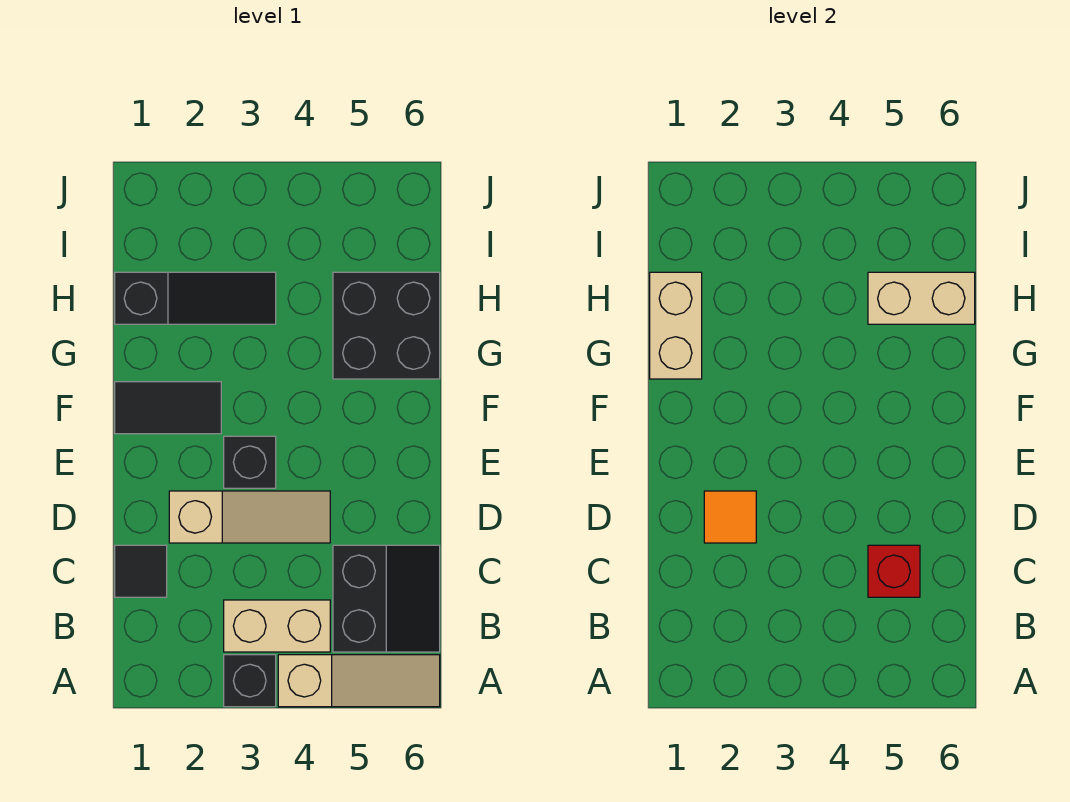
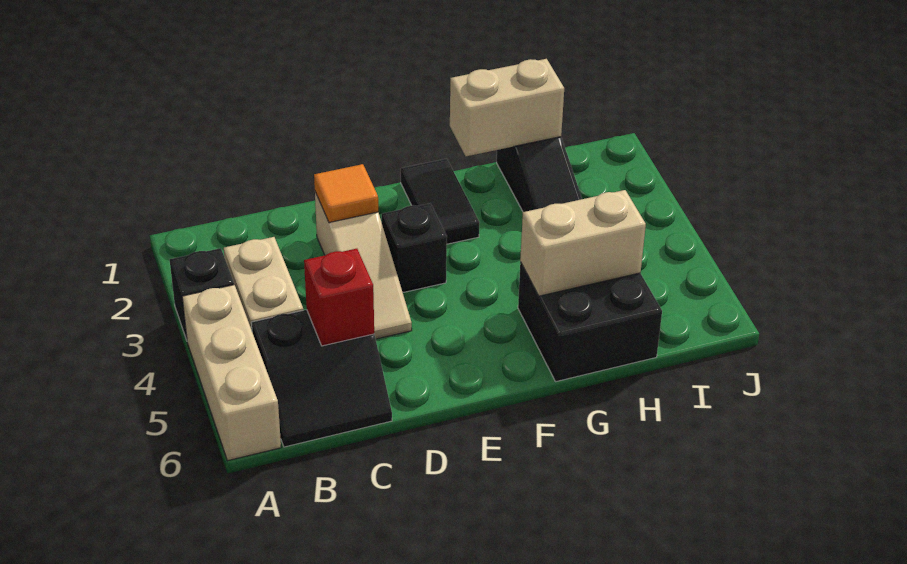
tan slope A4:A6 level 1 top 4 -> tan brick A4:A6 level 1
black tile C1 level 1 -> none
tan brick H5:H6 level 2 -> tan brick G5:H5 level 2

